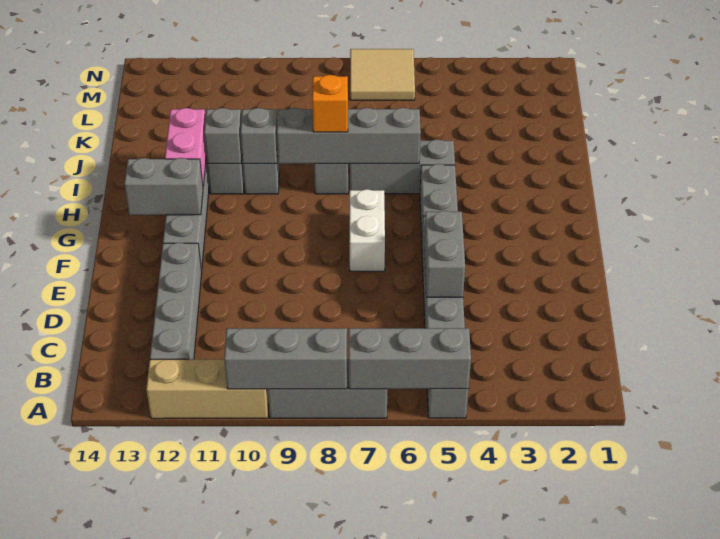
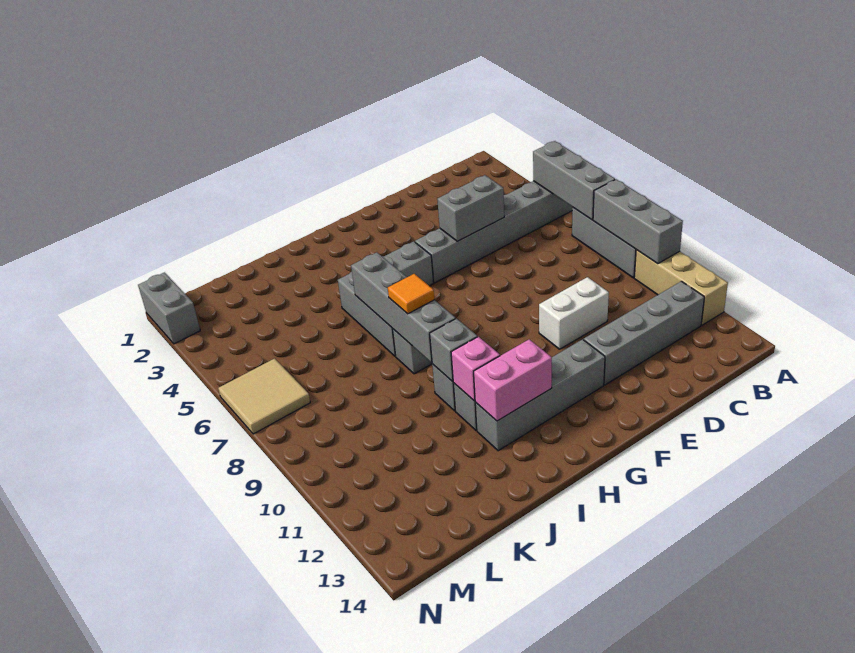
white brick F7:G7 level 1 -> white brick D10:E10 level 1
grey brick G12:G13 level 2 -> grey brick N1:N2 level 1
orange brick I8 level 3 -> orange tile I8 level 3
grey brick I11 level 2 -> pink brick I11 level 2

